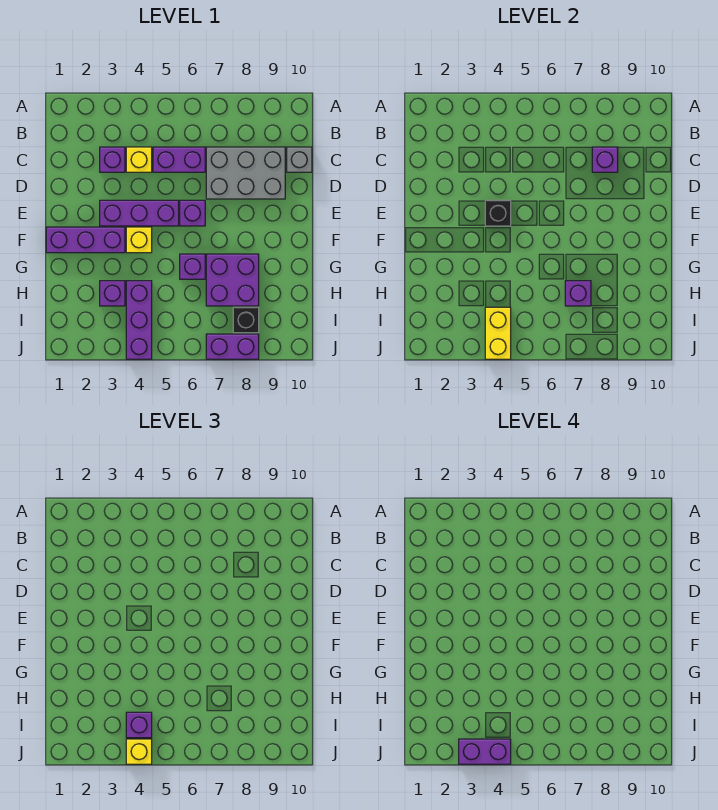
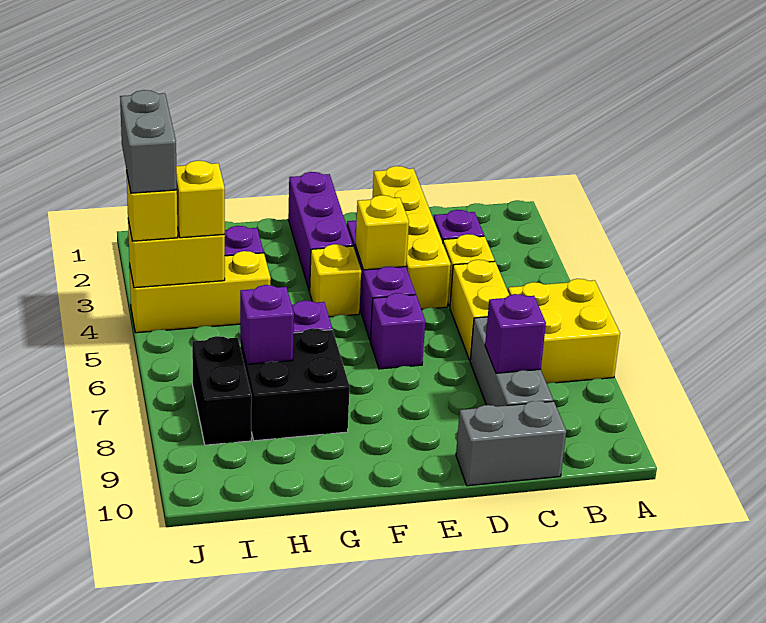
none -> yellow brick A6:B7 level 1
purple brick C5:C6 level 1 -> yellow brick C5:C6 level 1
grey brick C7:D9 level 1 -> grey brick C7:C9 level 1
grey brick C10 level 1 -> grey brick C10:D10 level 1
none -> yellow brick D1:D4 level 1
black brick E4 level 2 -> yellow brick E4 level 2
purple brick G7:H8 level 1 -> black brick G7:H8 level 1
purple brick H4:J4 level 1 -> yellow brick H4:J4 level 1
purple brick I4 level 3 -> yellow brick I4 level 3
black brick I8 level 1 -> black brick I7:I8 level 1
purple brick J3:J4 level 4 -> grey brick J3:J4 level 4
purple brick J7:J8 level 1 -> none

